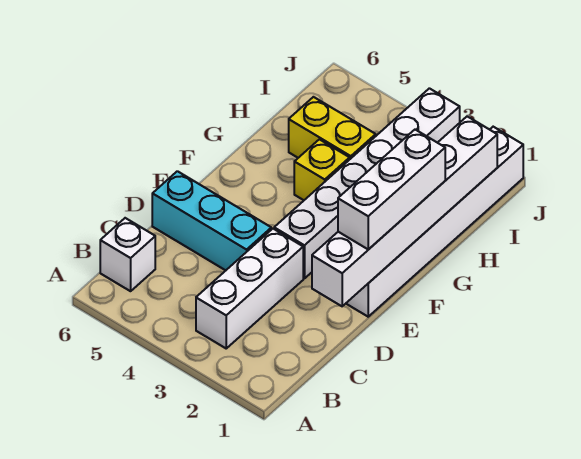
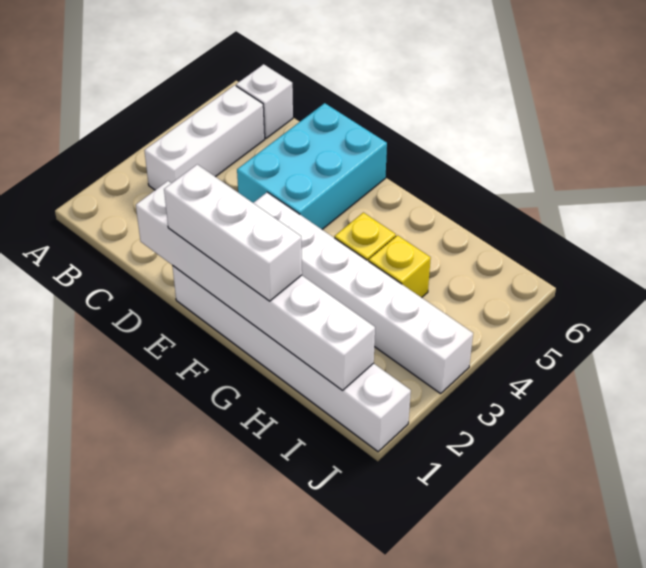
white brick B3:D3 level 1 -> white brick B3:B5 level 1
cyan brick D4:D6 level 1 -> cyan brick D4:E6 level 1
yellow brick H4:H5 level 1 -> yellow brick H4 level 1

